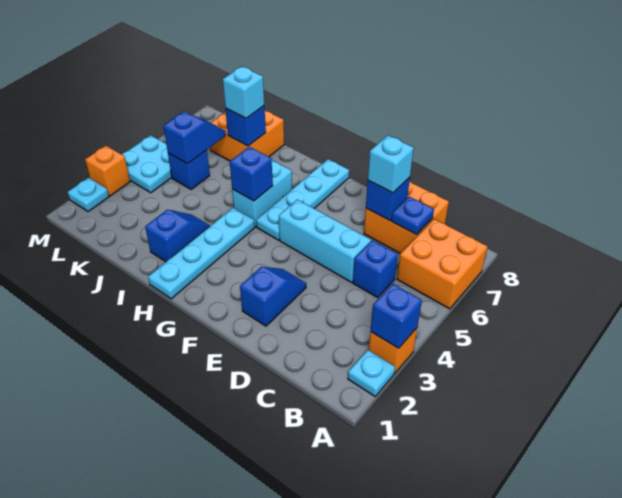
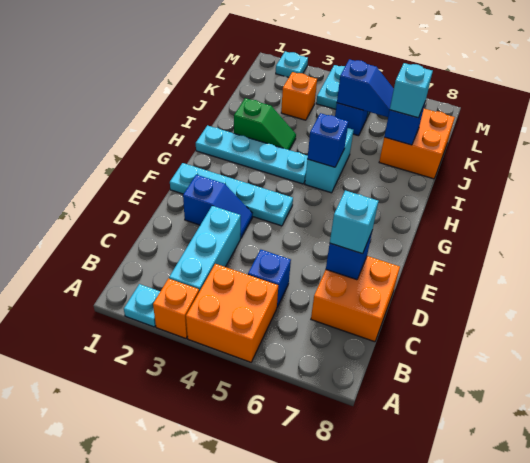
blue brick A3 level 2 -> none
orange brick A6:B7 level 1 -> orange brick A4:B5 level 1
blue plate C7 level 2 -> none
cyan brick D5:F5 level 1 -> cyan brick B3:D3 level 1
cyan plate G5:G8 level 1 -> cyan plate F1:F4 level 1
cyan brick H5:H6 level 1 -> cyan brick H5:I5 level 1
blue slope I2:I3 level 1 top 2 -> green slope I2:I3 level 1 top 2
orange brick M3 level 1 -> orange brick K3 level 1

